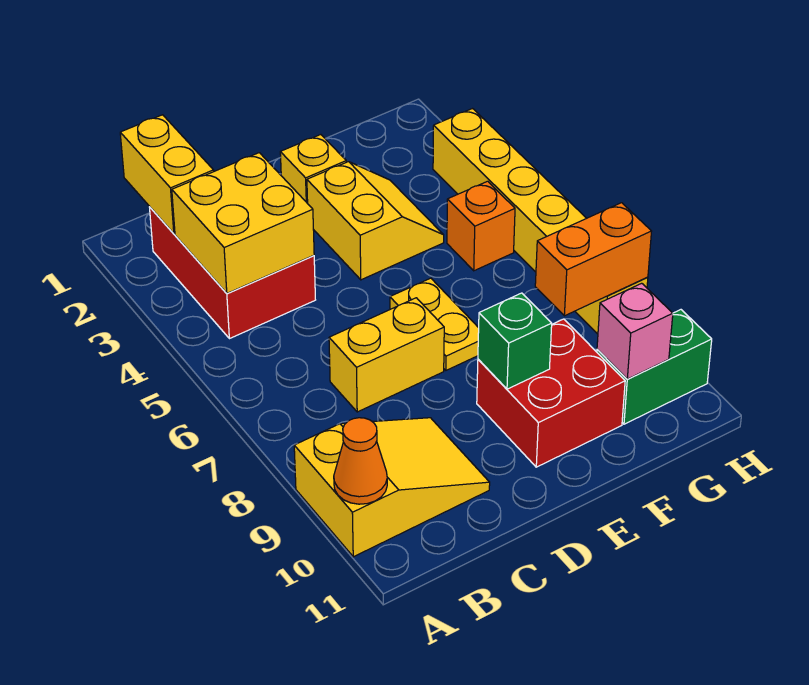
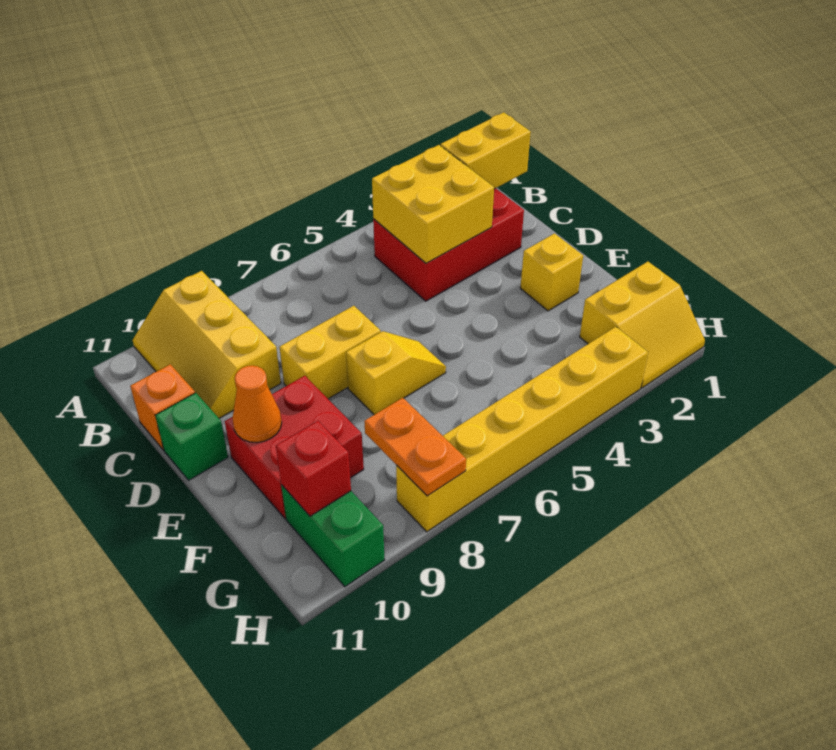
yellow slope A9:C10 level 1 top A -> yellow slope A9:C10 level 1 top 9
orange cone A10 level 2 -> orange cone E10 level 2
yellow brick C7:D7 level 1 -> yellow brick D7:D8 level 1
yellow slope E3:F4 level 1 top E -> yellow slope G1:H2 level 1 top G
yellow plate E6:E7 level 1 -> yellow slope E6:E7 level 1 top 7
green brick E9 level 2 -> green brick D11 level 1
orange brick G5 level 1 -> orange brick C11 level 1
orange brick G8:H8 level 2 -> orange plate G8:H8 level 2
pink brick G10 level 2 -> red brick G10 level 2

